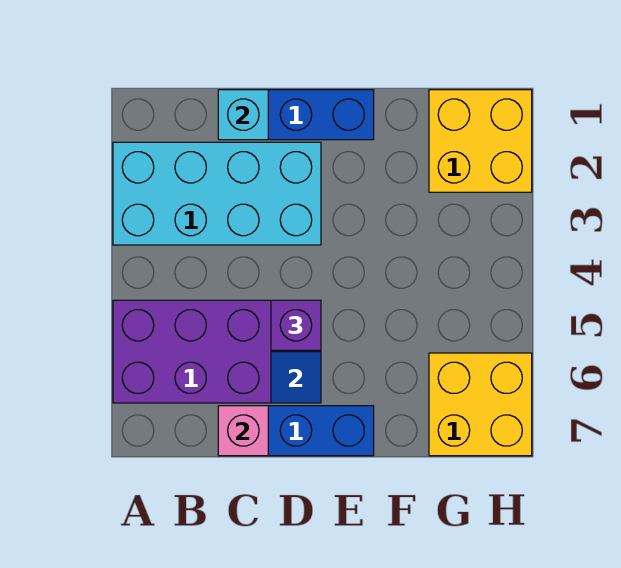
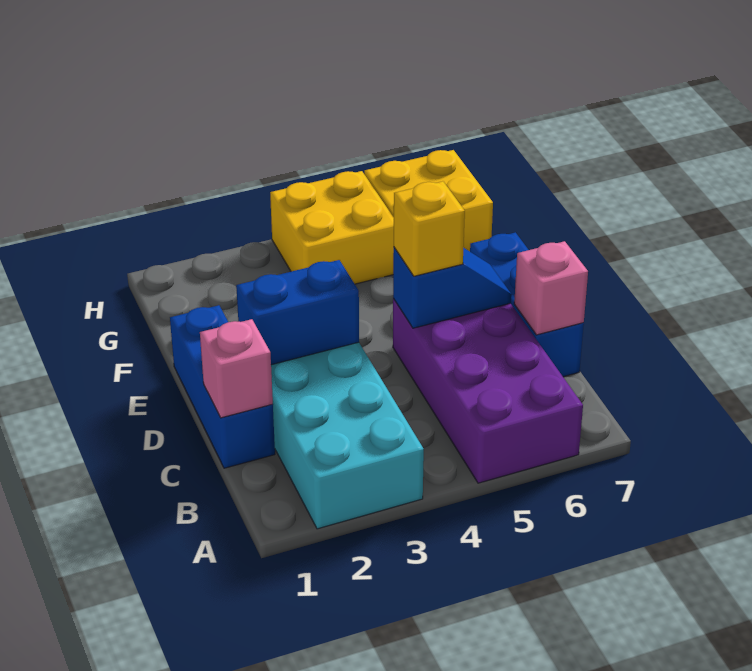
cyan brick C1 level 2 -> pink brick C1 level 2
none -> blue brick D2:D3 level 2
purple brick D5 level 3 -> yellow brick D5 level 3
yellow brick G1:H2 level 1 -> yellow brick G4:H5 level 1

